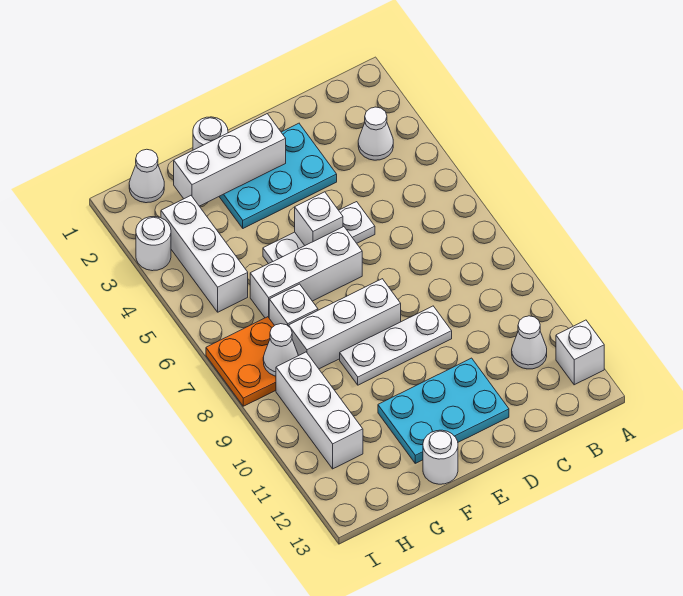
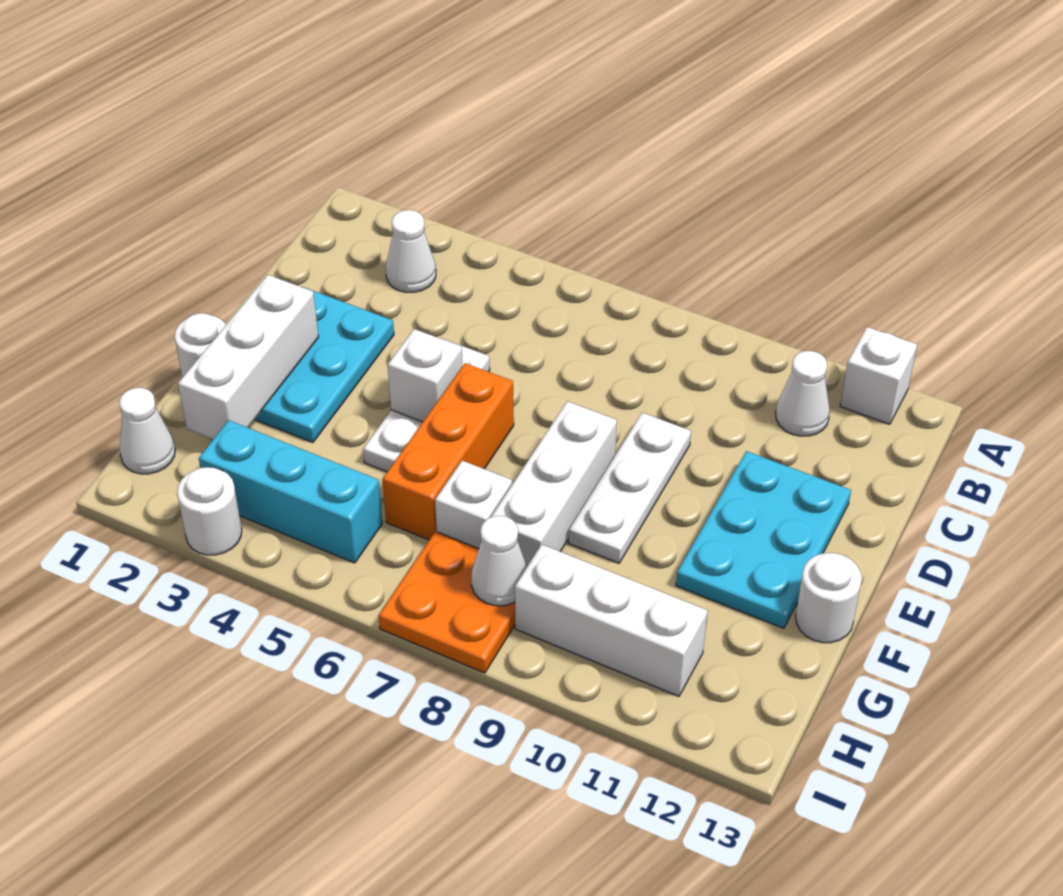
white brick E6:G6 level 1 -> orange brick E6:G6 level 1
white brick H3:H5 level 1 -> cyan brick H3:H5 level 1

